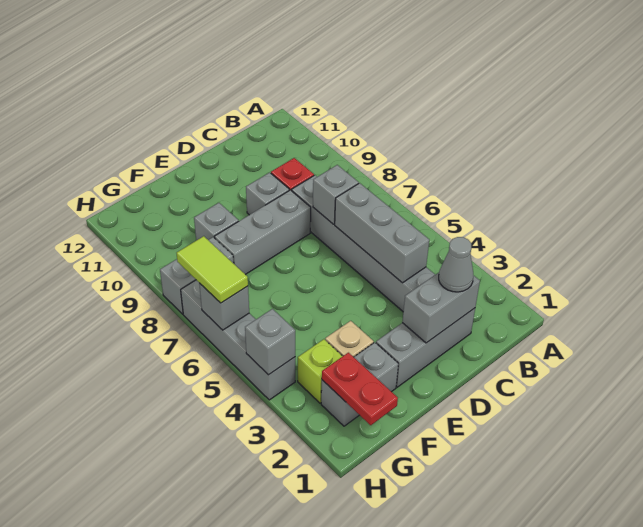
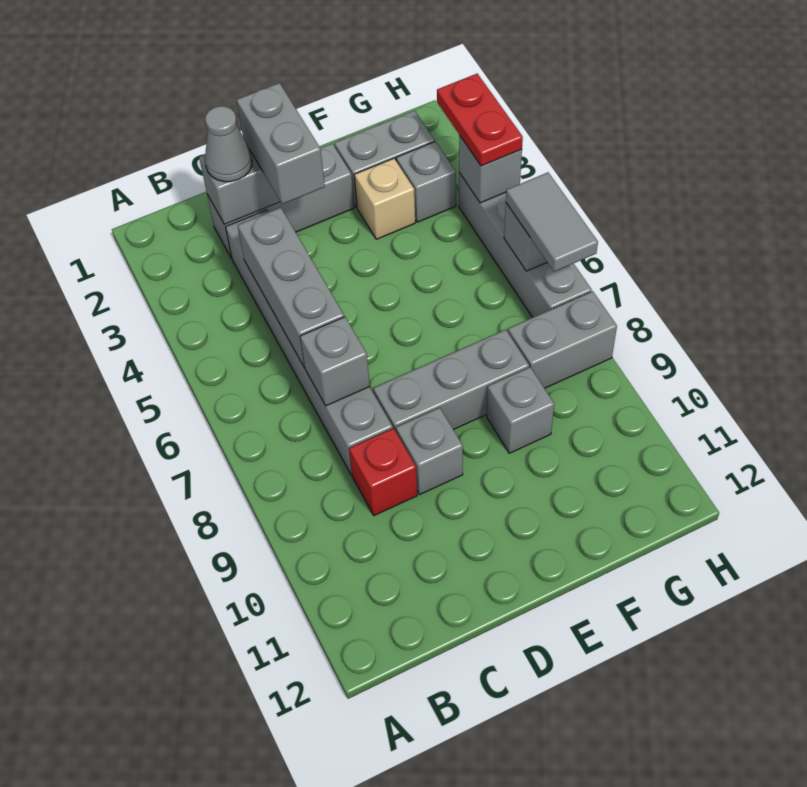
none -> grey brick D2:D3 level 3
red plate G1:G2 level 2 -> red plate H3:H4 level 3
lime brick G3 level 1 -> grey brick G3 level 1
lime tile H6:H7 level 3 -> grey tile H6:H7 level 3

